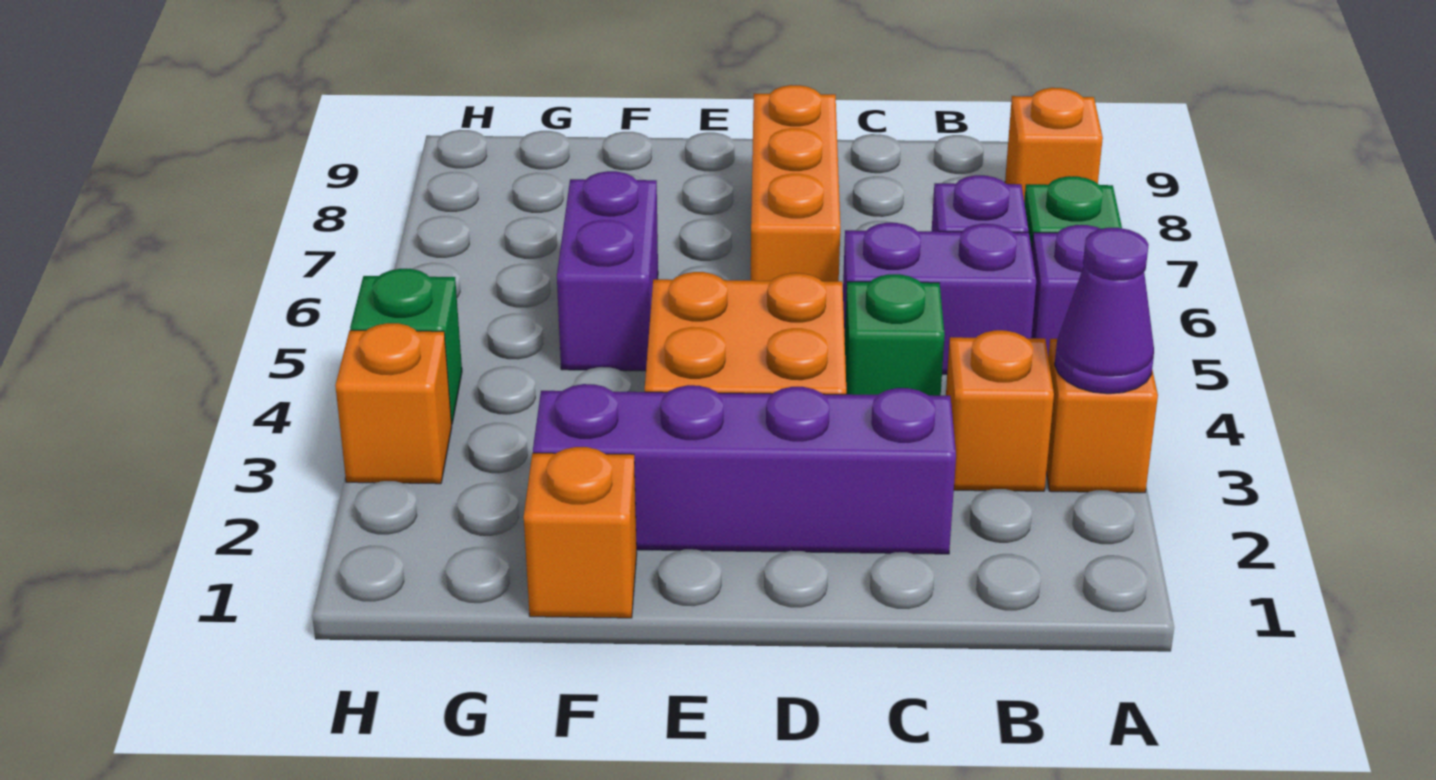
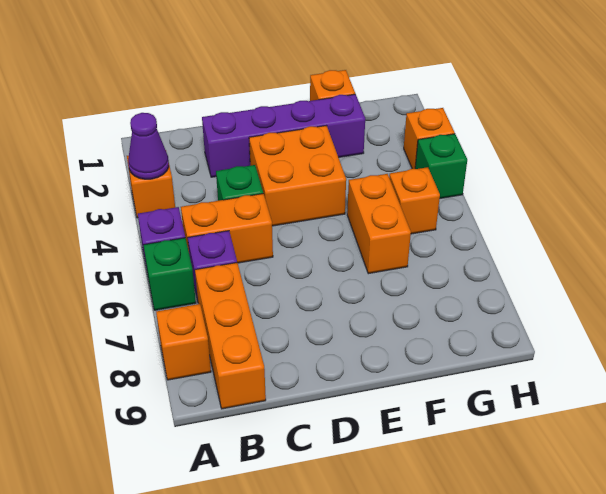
orange brick B3 level 1 -> orange brick G5 level 1
purple brick B5:C5 level 1 -> orange brick B5:C5 level 1
orange brick D6:D8 level 1 -> orange brick B7:B9 level 1
purple brick F5:F6 level 1 -> orange brick F5:F6 level 1

